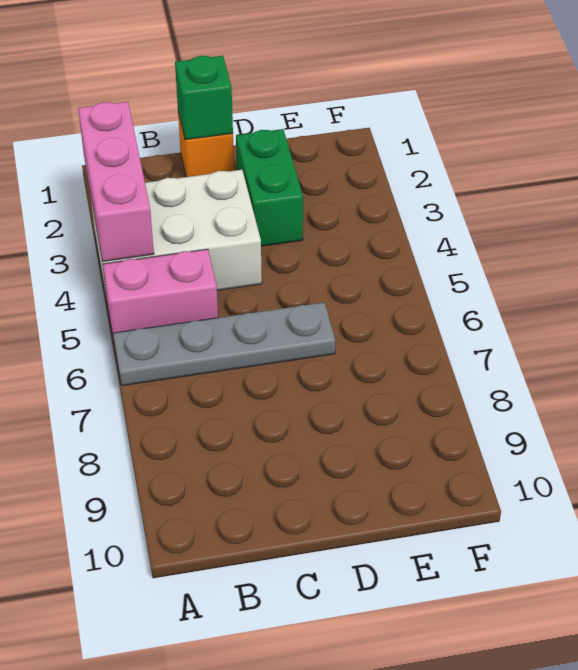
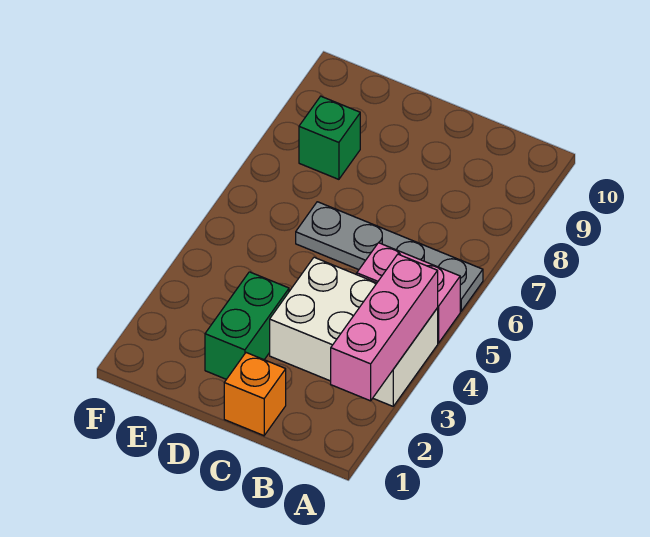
green brick C1 level 2 -> green brick E8 level 1

